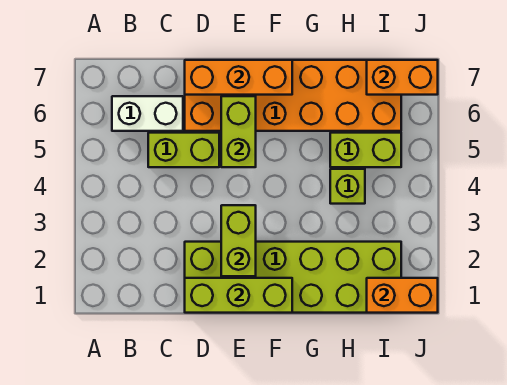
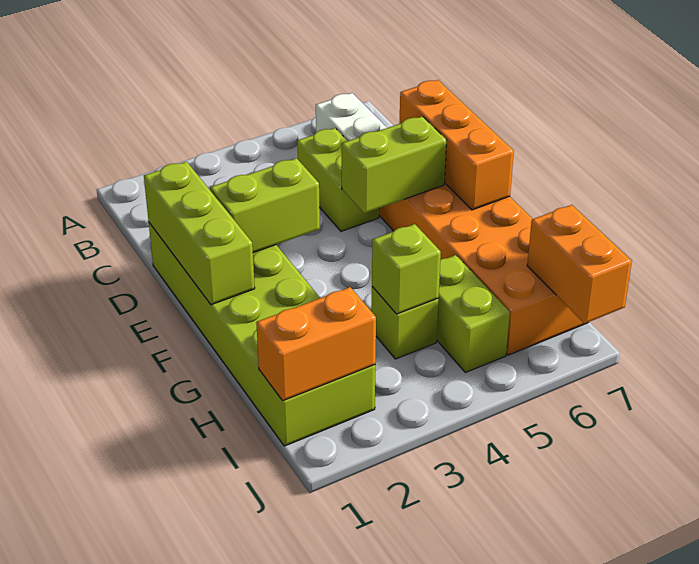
none -> lime brick H4 level 2
orange brick I1:J1 level 2 -> orange brick I1:I2 level 2

